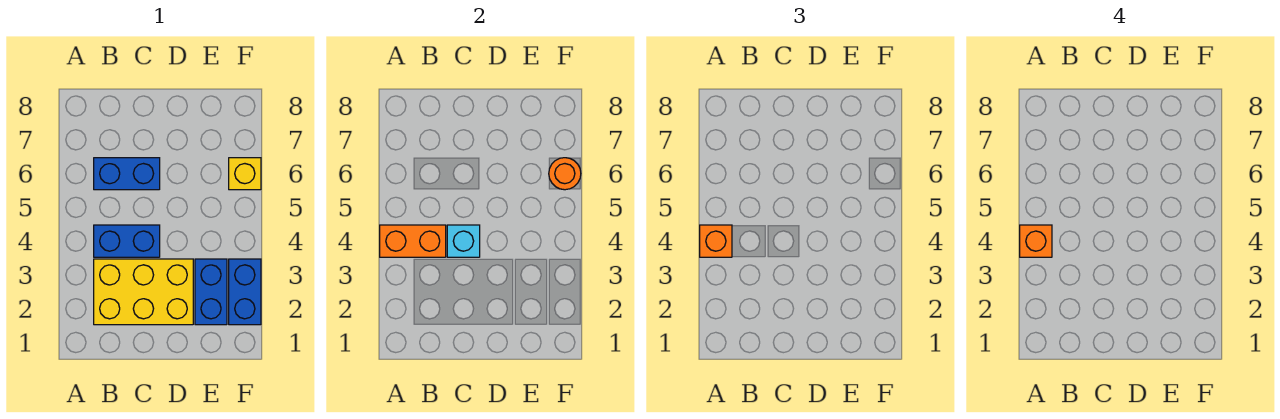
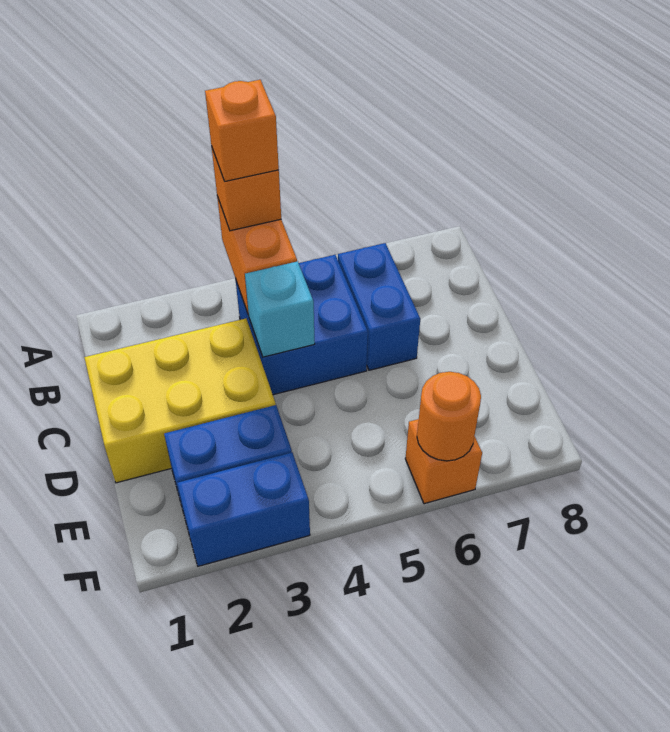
yellow brick B2:D3 level 1 -> yellow brick C1:D3 level 1
blue brick B4:C4 level 1 -> blue brick B4:C5 level 1
yellow brick F6 level 1 -> orange brick F6 level 1

